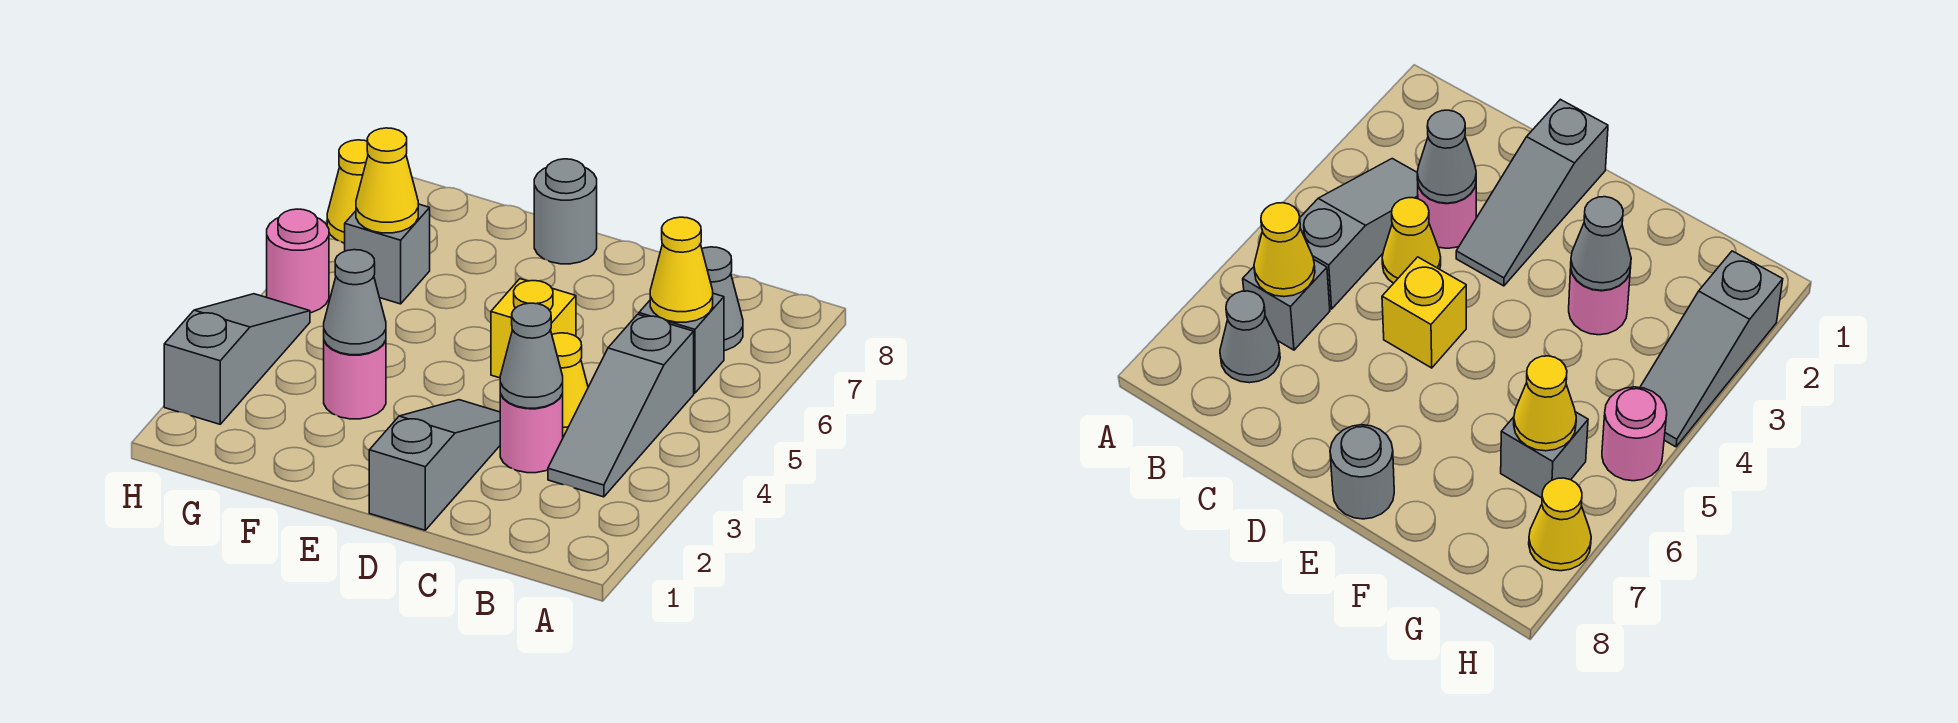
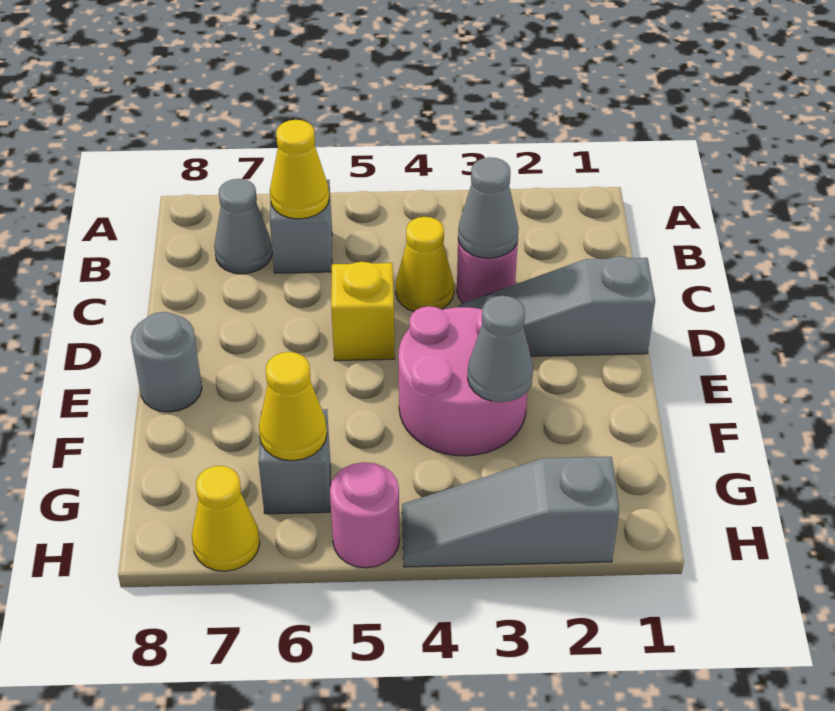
grey slope B3:B5 level 1 top 5 -> none
pink round brick F3 level 1 -> pink round brick E3:F4 level 1

